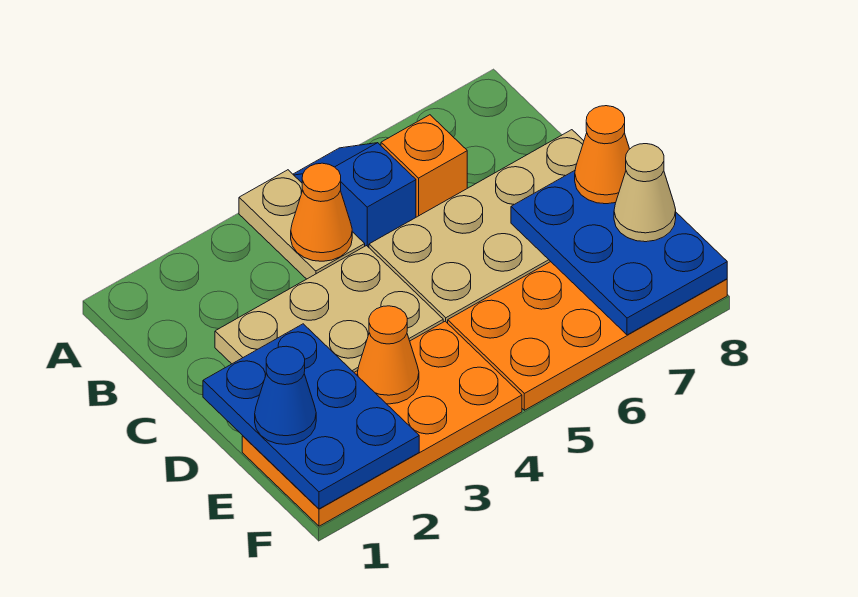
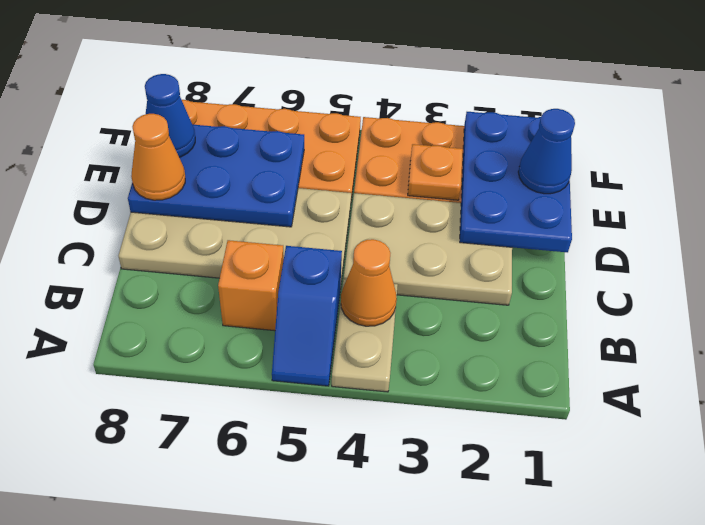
blue plate D7:F8 level 2 -> blue plate D6:E8 level 2
orange cone E3 level 2 -> orange plate E3 level 2
tan cone E8 level 3 -> blue cone E8 level 3

